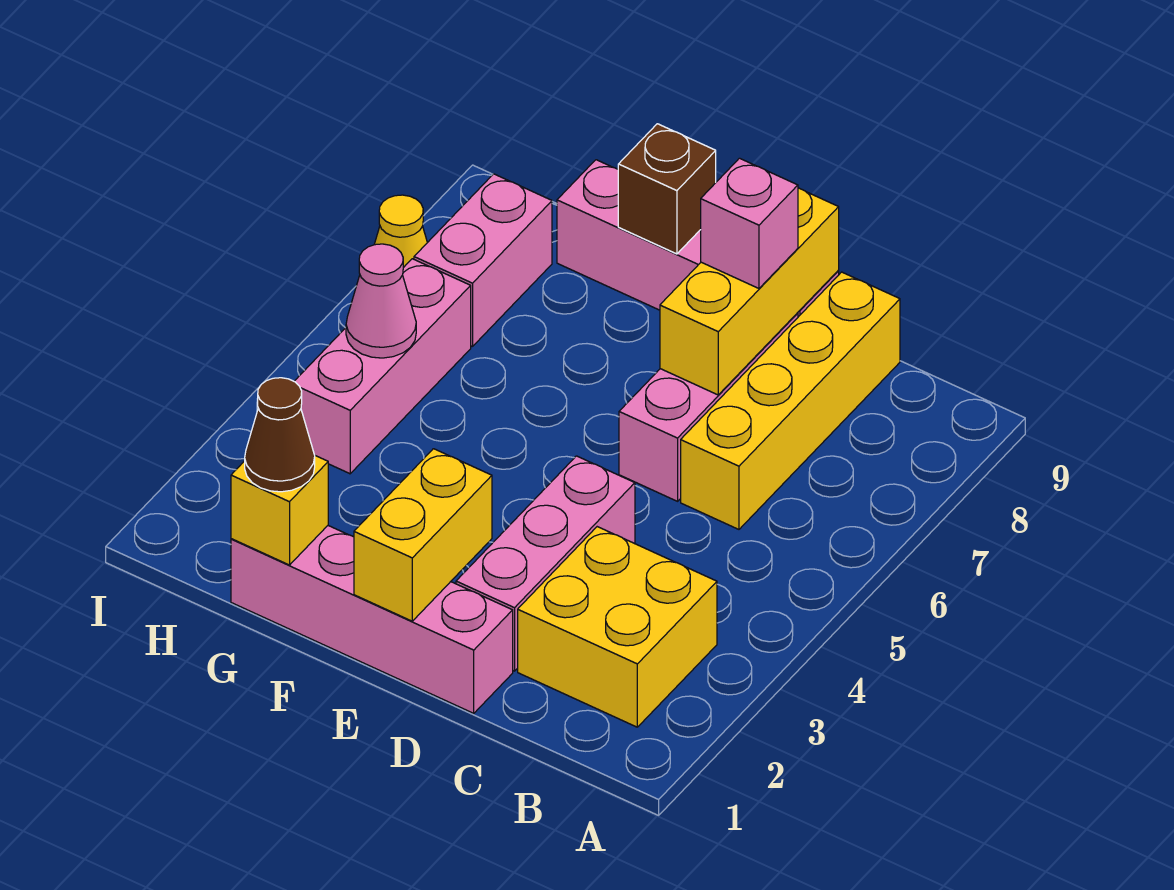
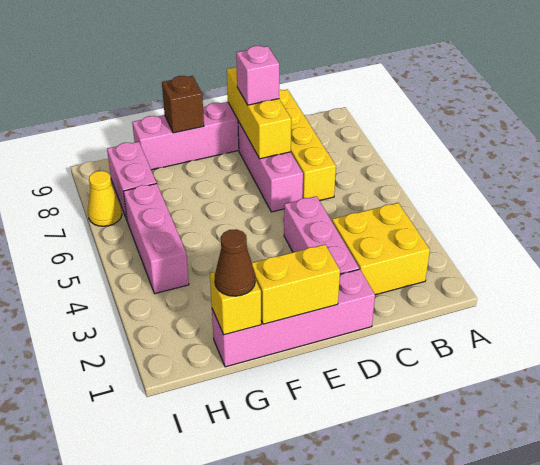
yellow brick E1:E2 level 2 -> yellow brick E1:F1 level 2
pink cone H5 level 2 -> none

